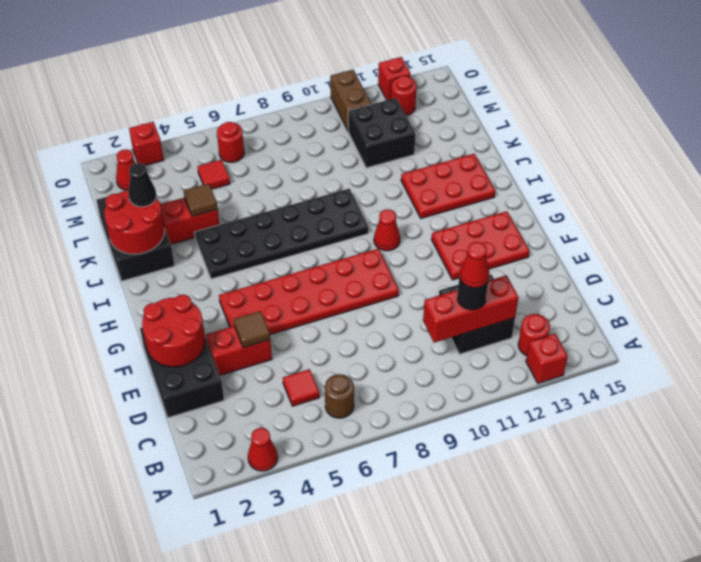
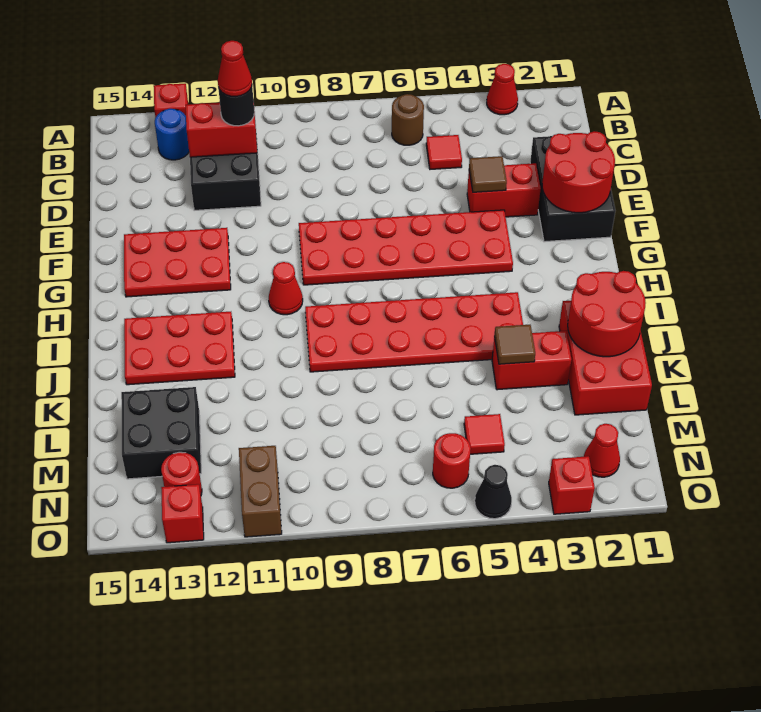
red round brick B13 level 1 -> blue round brick B13 level 1
red brick C10:C12 level 2 -> red brick C11:C12 level 2
black plate I4:J9 level 1 -> red plate I4:J9 level 1
black brick J1:L2 level 1 -> red brick J1:L2 level 1
black cone K2 level 3 -> black cone O5 level 1
black brick L11:M12 level 1 -> black brick L13:M14 level 1

